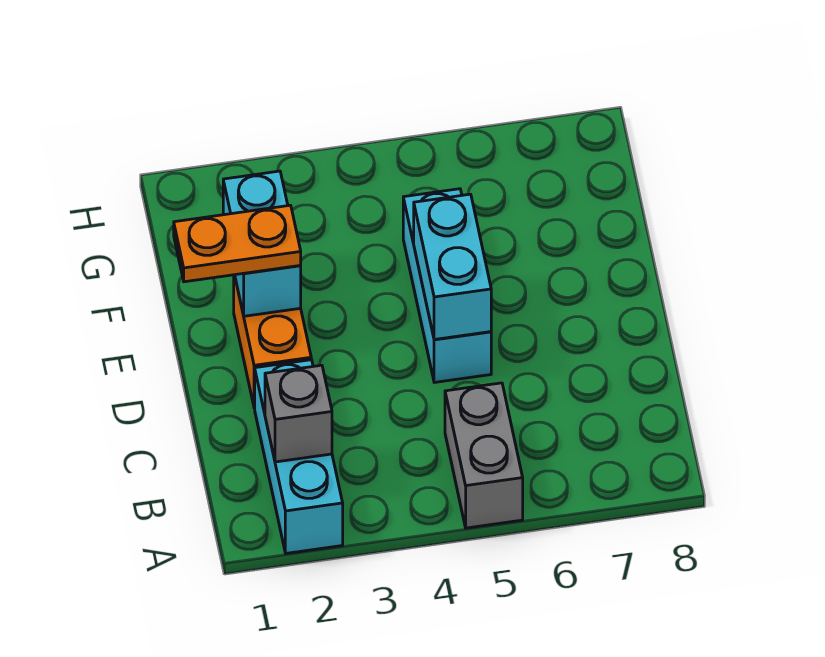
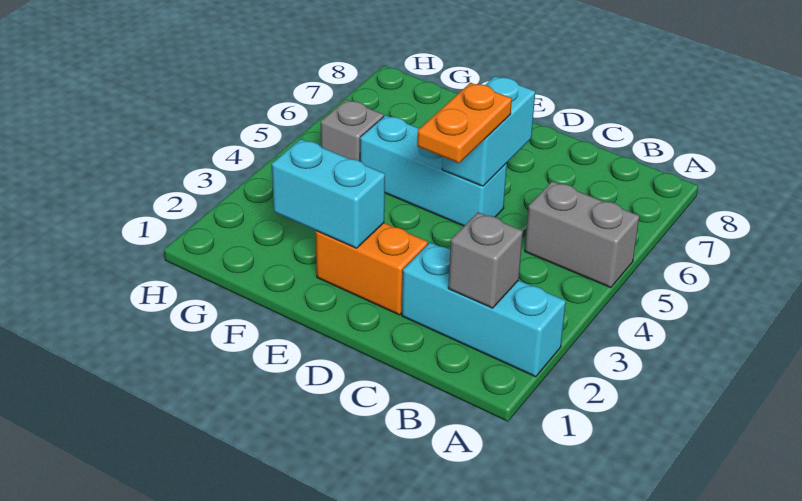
cyan brick D5:E5 level 2 -> cyan brick D5:D6 level 2
orange plate E1:E2 level 3 -> orange plate D4:D5 level 3
none -> grey brick G5 level 1

